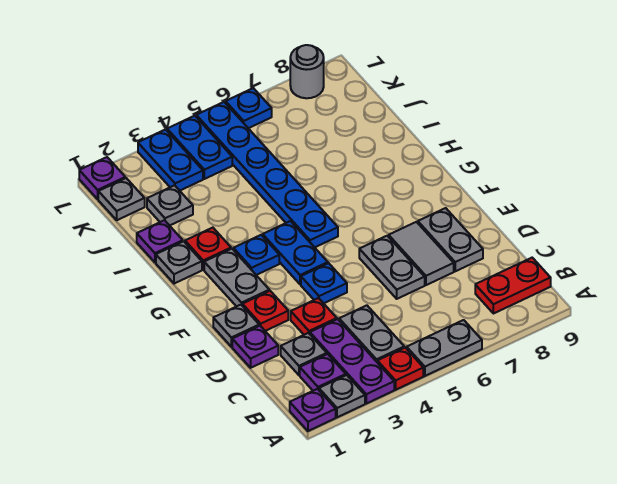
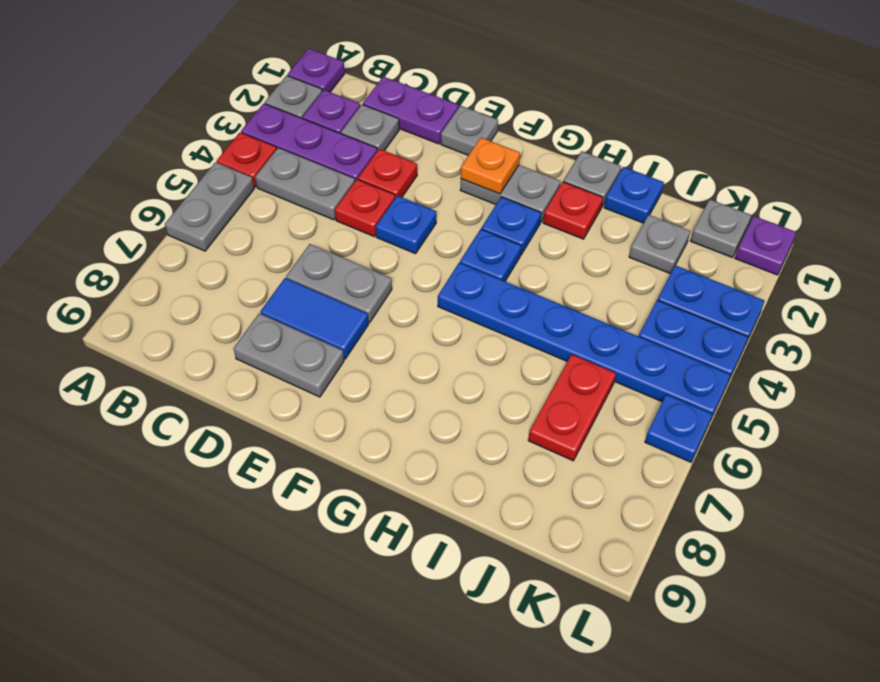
red plate B8:B9 level 1 -> red plate J6:J7 level 1
purple plate D1 level 1 -> purple plate C1:D1 level 1
grey tile D7:E7 level 1 -> blue tile D7:E7 level 1
red plate E2 level 1 -> red plate D4 level 1
none -> orange plate F2 level 2
blue plate F4:G4 level 1 -> blue plate G4 level 1
purple plate I1 level 1 -> blue plate I1 level 1
grey round brick L8 level 1 -> none

